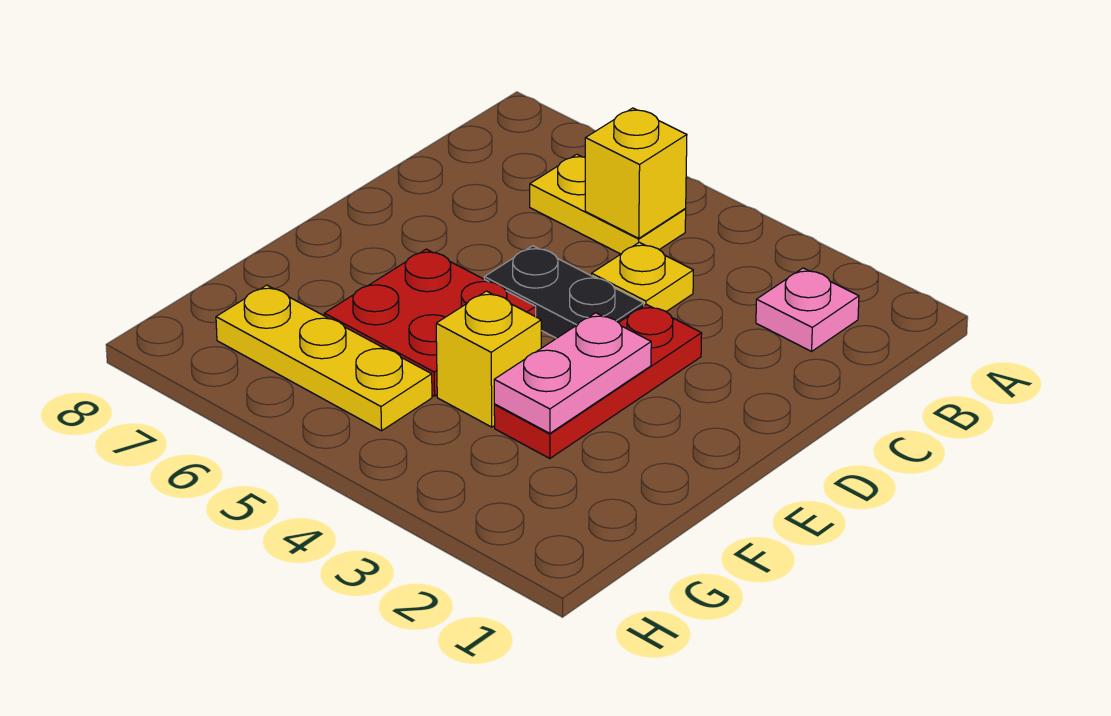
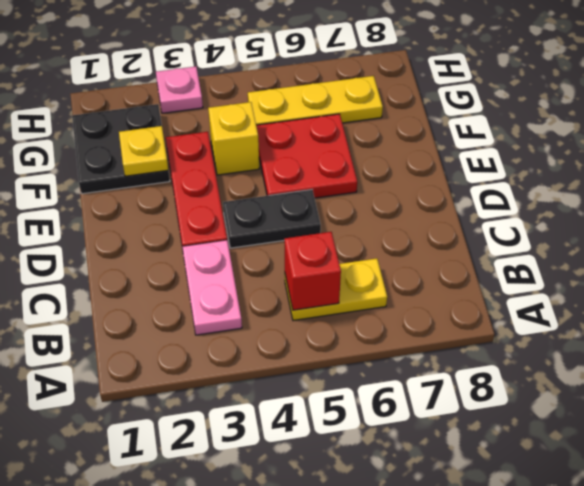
pink plate B2 level 1 -> pink plate H3 level 1
yellow brick B5 level 2 -> red brick B5 level 2
yellow plate C4 level 1 -> yellow plate F2 level 2
pink plate E3:F3 level 2 -> pink plate B3:C3 level 1
none -> black plate F1:G2 level 1

